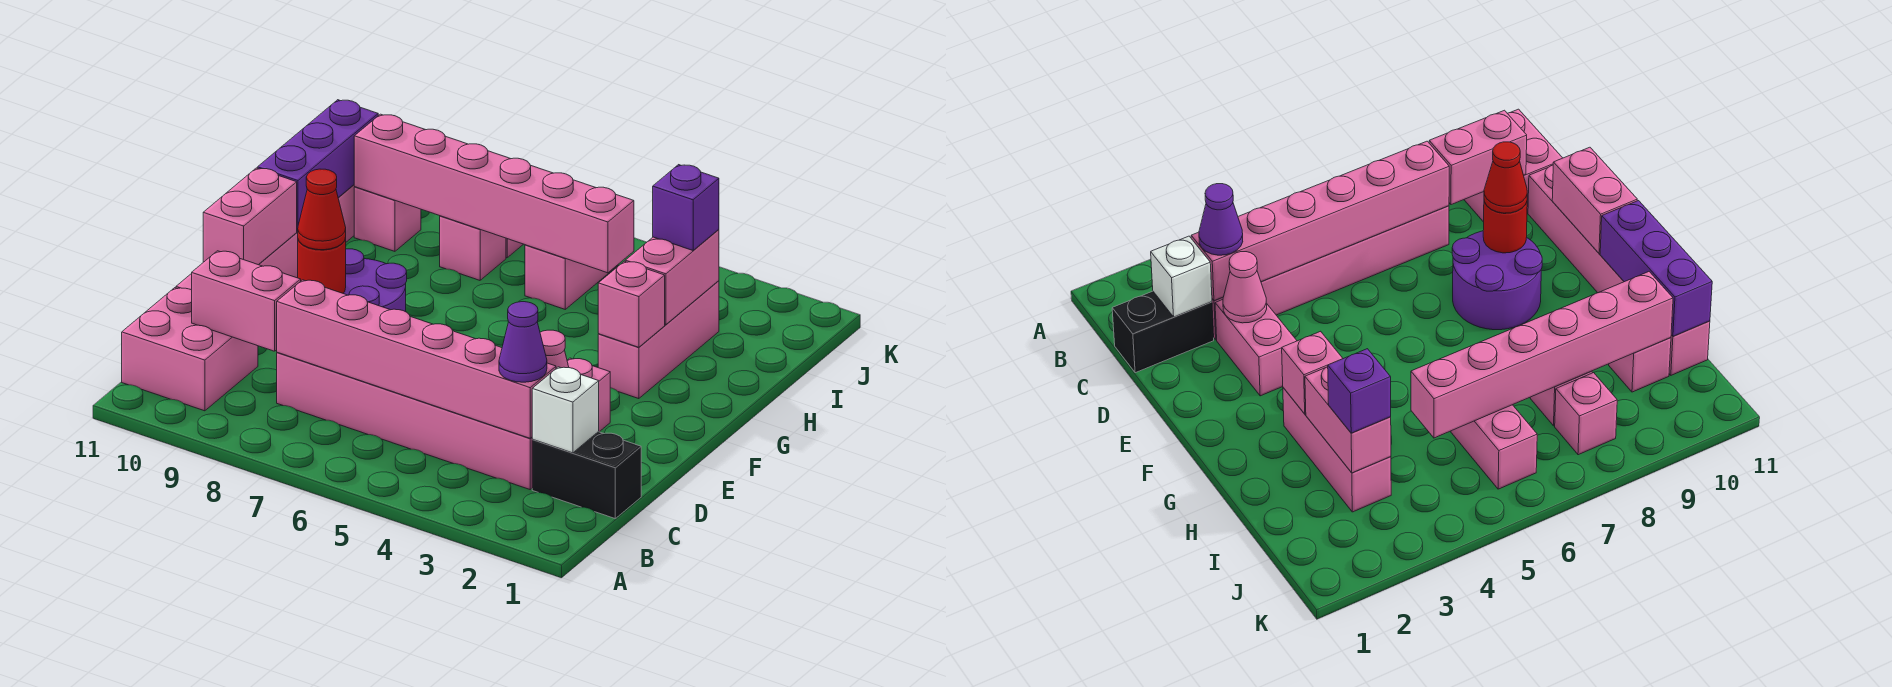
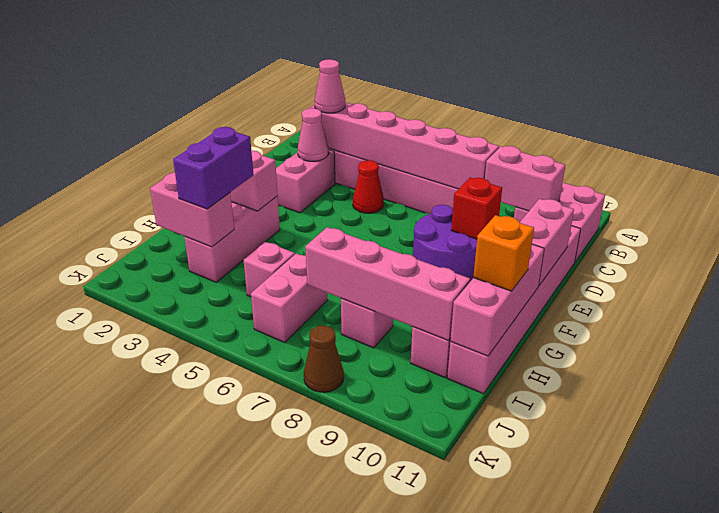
black brick C1:C2 level 1 -> none
white brick C2 level 2 -> none
purple cone C3 level 3 -> pink cone C3 level 3
red round brick E9 level 2 -> red brick E9 level 2
red cone E9 level 3 -> red cone D5 level 1
purple brick G11:I11 level 2 -> pink brick G11:I11 level 2
pink brick H3:I3 level 2 -> pink brick I2:I3 level 2
none -> orange brick H11 level 3
purple brick I3 level 3 -> purple brick H3:I3 level 3
pink brick I5:I10 level 2 -> pink brick I7:I10 level 2
pink brick J8 level 1 -> pink brick I5 level 1
none -> brown cone K8 level 1

